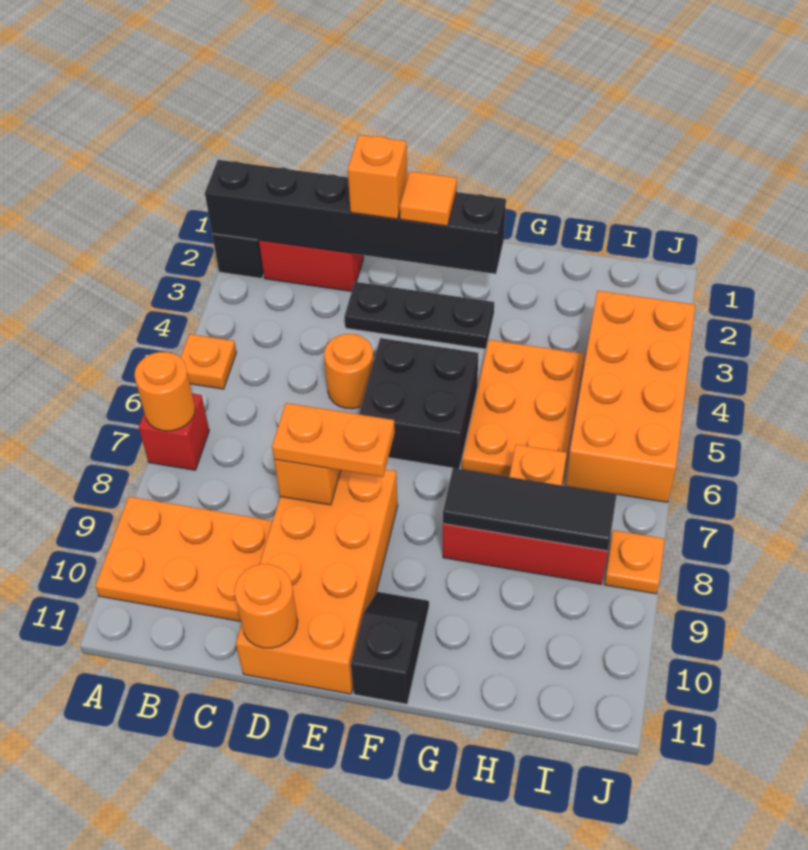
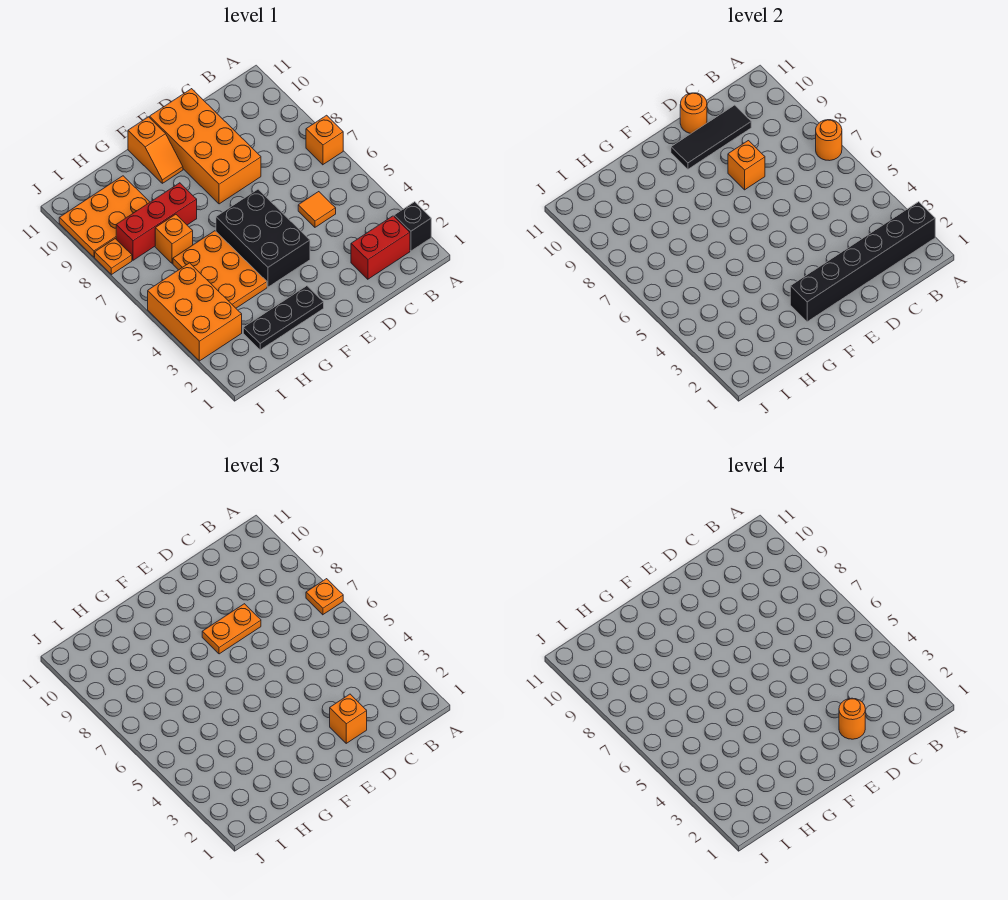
orange plate A5 level 1 -> orange plate A7 level 3
red brick A7 level 1 -> orange brick A7 level 1
orange plate A9:C10 level 1 -> orange plate H9:J10 level 1
black plate D3:F3 level 1 -> black plate F2:H2 level 1
orange round brick D5 level 1 -> orange round brick D2 level 4
orange tile E2 level 3 -> orange tile C5 level 1
black brick E5:F6 level 1 -> black brick E4:F6 level 1
black slope F10:F11 level 1 top 11 -> orange slope F10:F11 level 1 top 11
black tile G8:I8 level 2 -> black tile C10:E10 level 2
orange brick I3:J6 level 1 -> orange brick I3:J5 level 1

